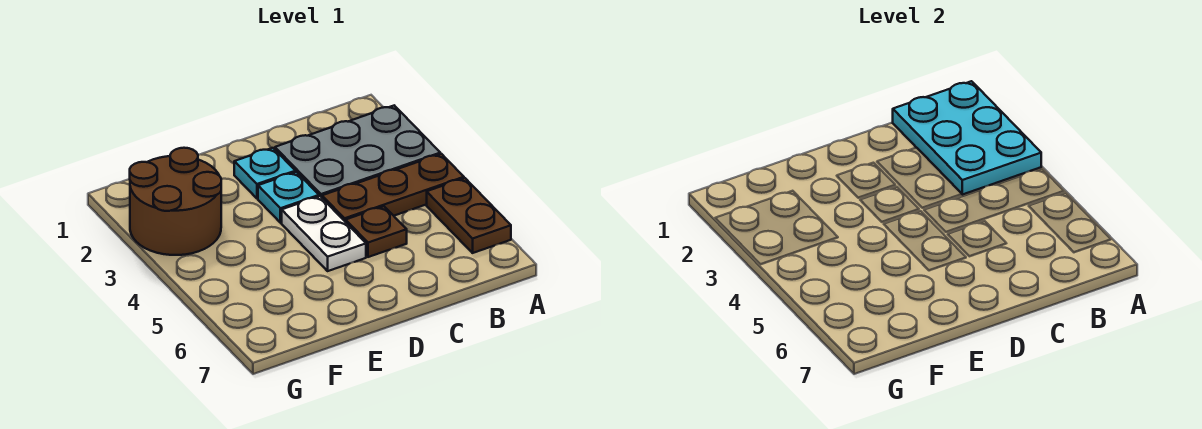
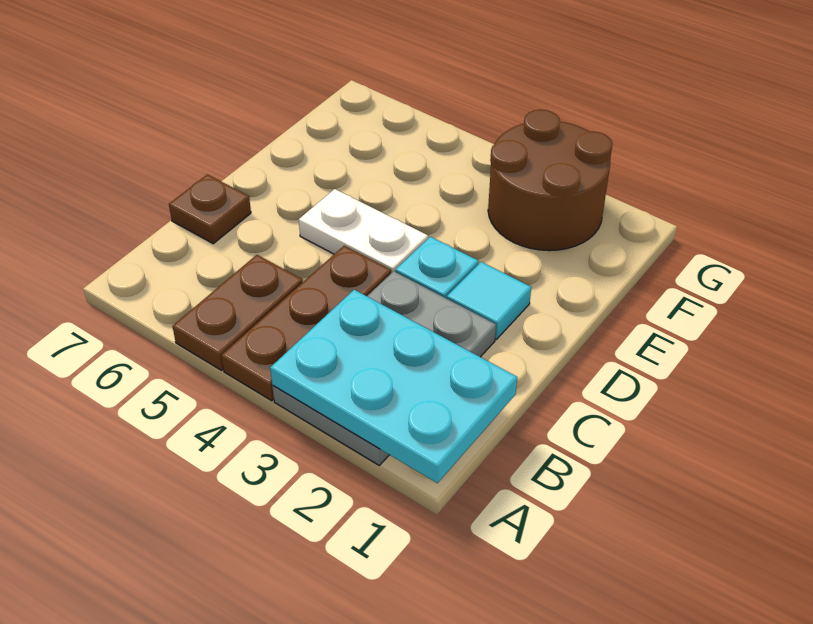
brown plate A5:A6 level 1 -> brown plate A5:B5 level 1
brown plate C5 level 1 -> brown plate C7 level 1
cyan plate D2 level 1 -> cyan tile D2 level 1

